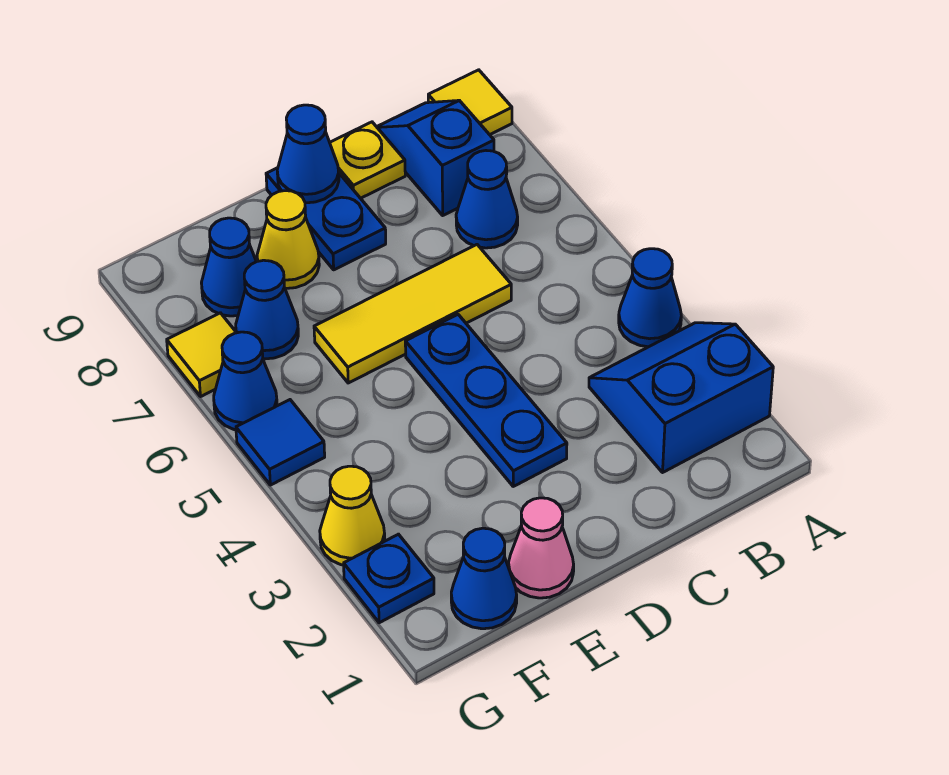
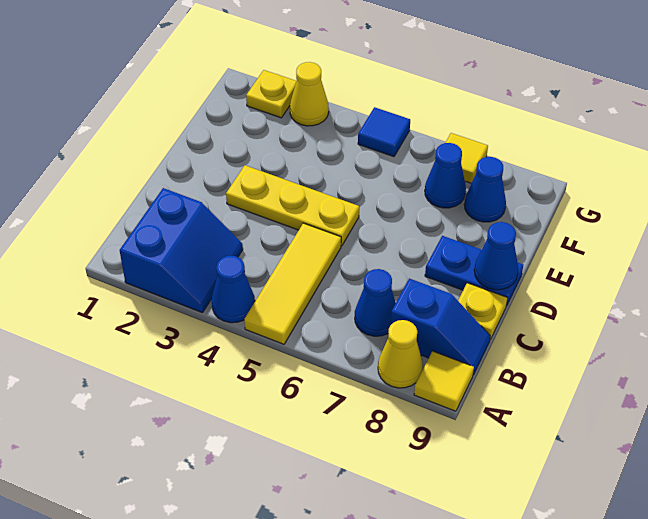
yellow tile C6:E6 level 1 -> yellow tile A5:C5 level 1
blue plate D3:D5 level 1 -> yellow plate D3:D5 level 1
pink cone E1 level 1 -> none
yellow cone E8 level 1 -> yellow cone A8 level 1
blue cone F1 level 1 -> none
blue plate G2 level 1 -> yellow plate G2 level 1
blue cone G6 level 1 -> none

